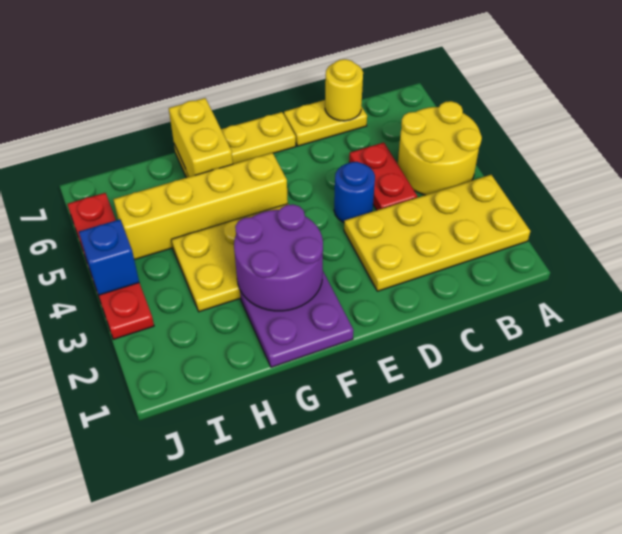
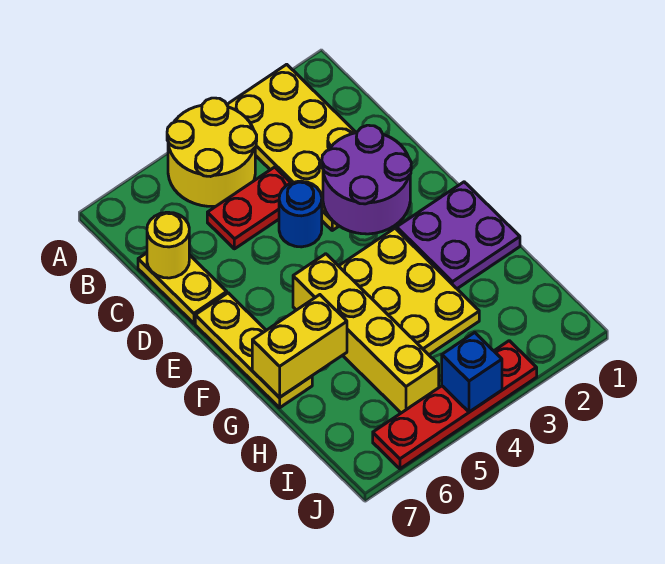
purple round brick F2:G3 level 2 -> purple round brick D2:E3 level 2

